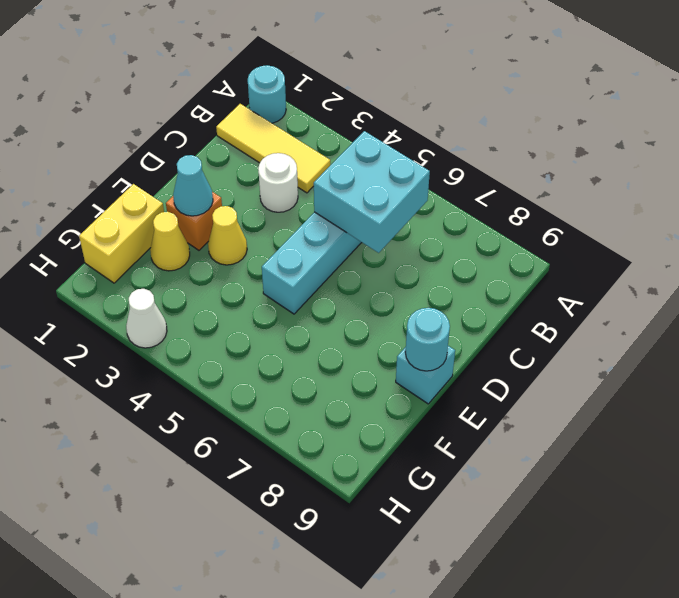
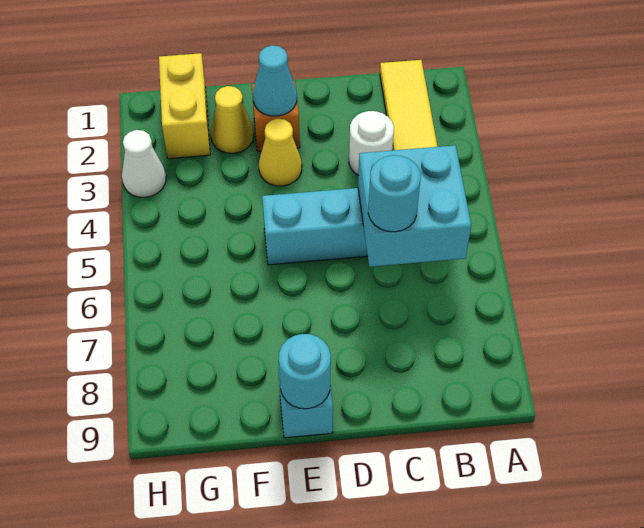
cyan round brick A1 level 1 -> cyan round brick C6 level 3
yellow brick F1:G1 level 1 -> yellow brick G1:G2 level 1

